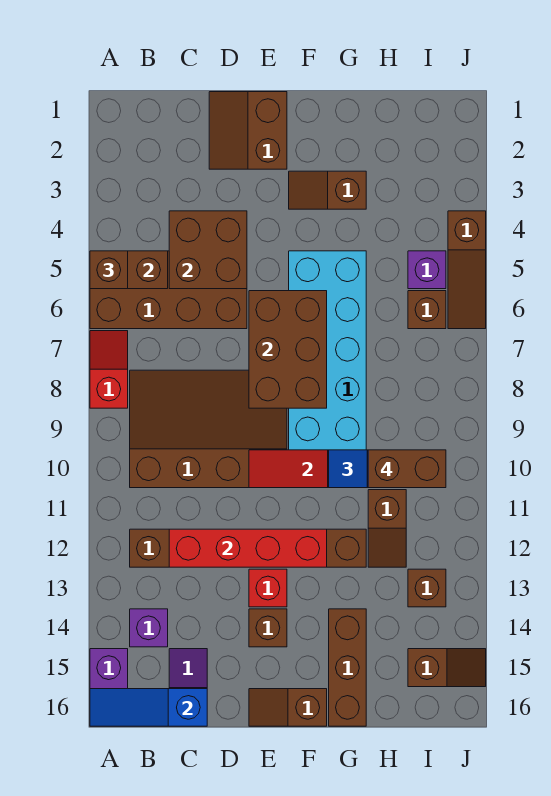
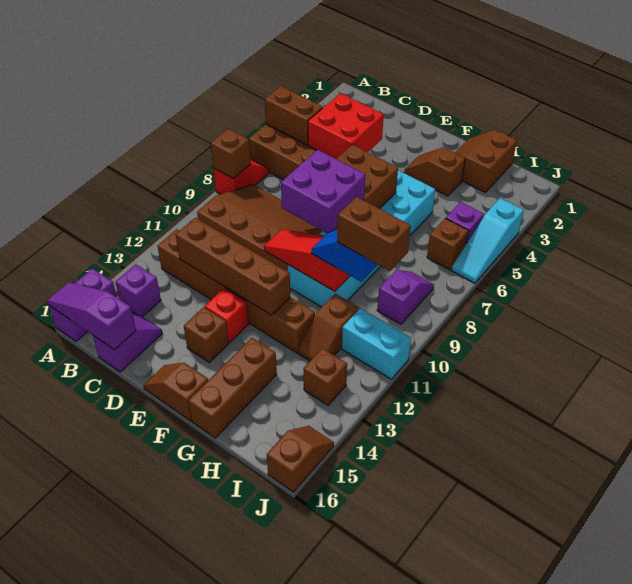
brown brick A5 level 3 -> brown brick A8 level 2
blue slope A16:C16 level 2 top C -> purple slope A16:C16 level 2 top C
brown brick C4:D5 level 2 -> red brick C4:D5 level 2
red brick C12:F12 level 2 -> brown brick C12:F12 level 2
brown slope D1:E2 level 1 top E -> brown slope G1:H2 level 1 top H
none -> purple brick E8:F9 level 3
none -> purple slope I8:I9 level 1 top 9
none -> cyan brick I11:J11 level 1
brown slope I15:J15 level 1 top I -> brown slope J15:J16 level 1 top 16
brown slope J4:J6 level 1 top 4 -> cyan slope J4:J6 level 1 top 4

